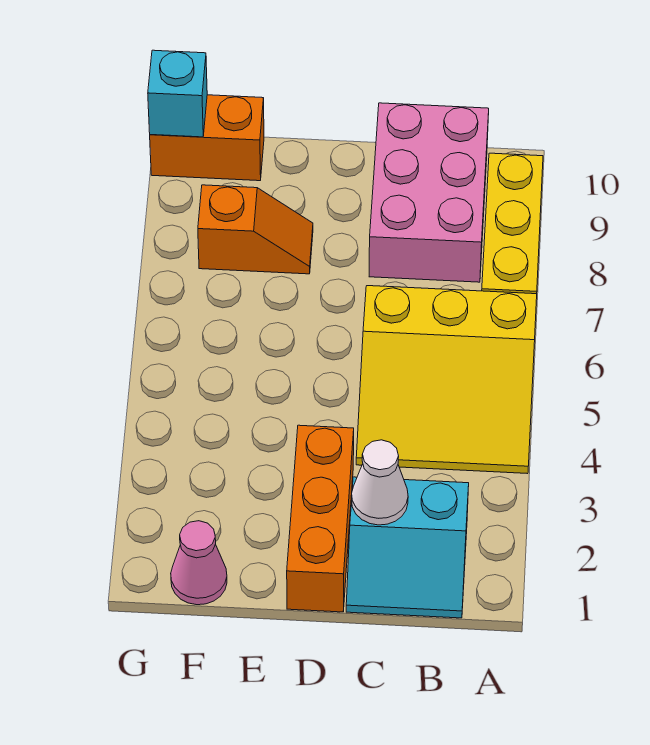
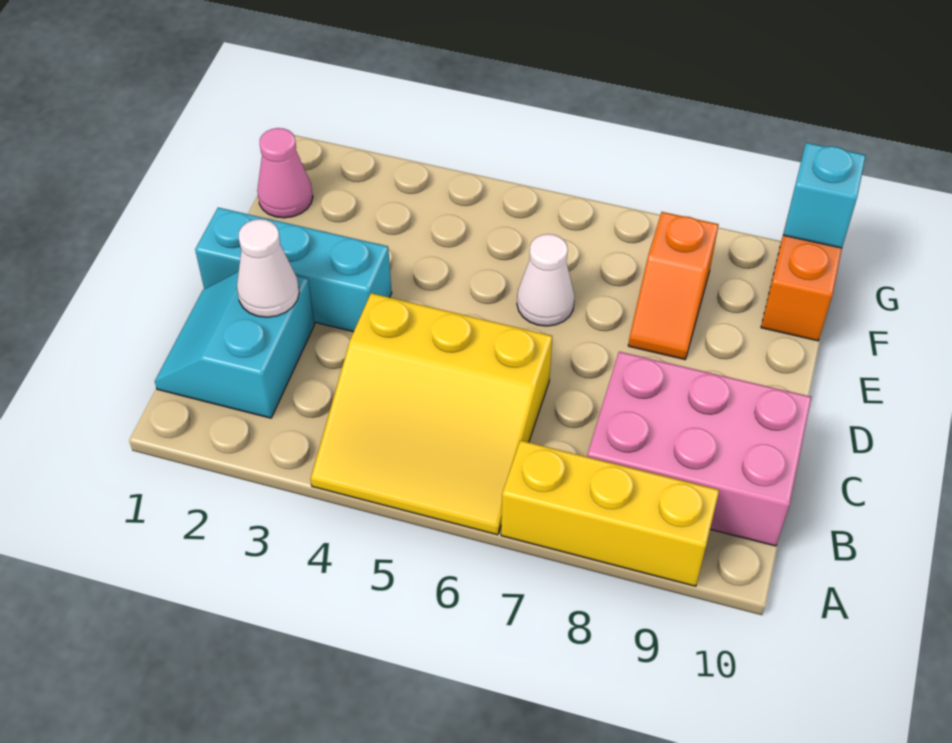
yellow slope A4:C6 level 1 top 6 -> yellow slope A4:C6 level 1 top C
orange brick D1:D3 level 1 -> cyan brick D1:D3 level 1
none -> white cone E6 level 1

